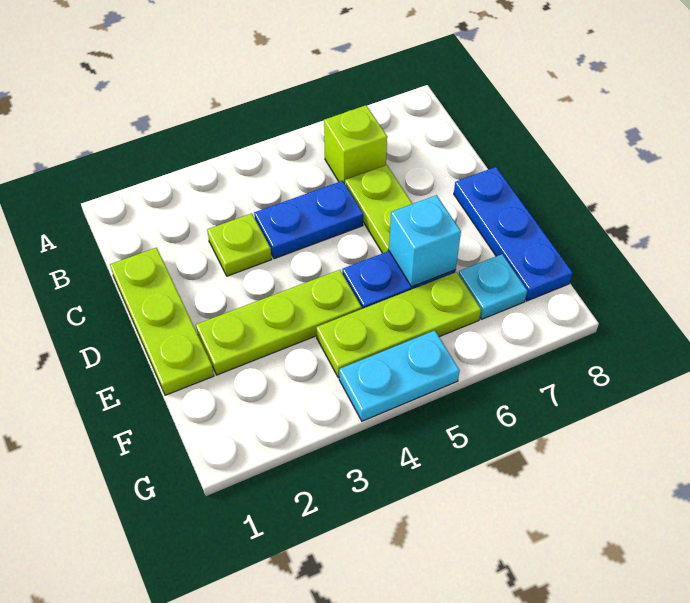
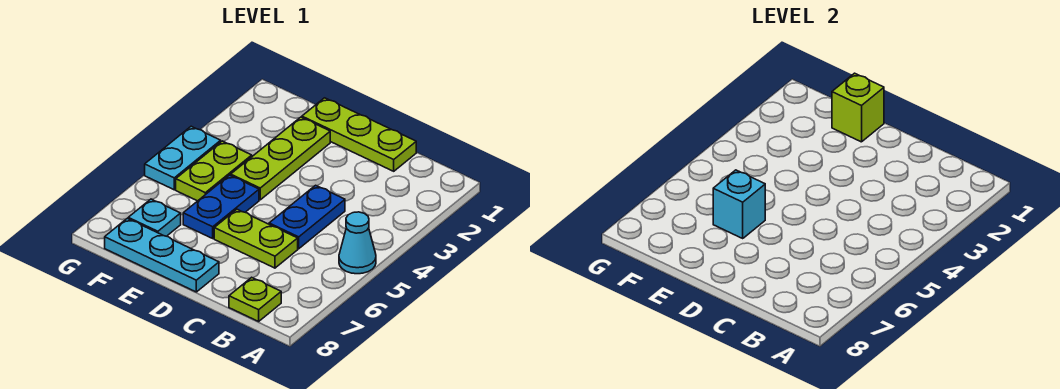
none -> cyan cone A5 level 1
lime brick B6 level 1 -> lime brick E1 level 2
lime plate C3 level 1 -> lime plate B8 level 1
blue plate D8:F8 level 1 -> cyan plate D8:F8 level 1
lime plate F4:F6 level 1 -> lime plate F4:F5 level 1

